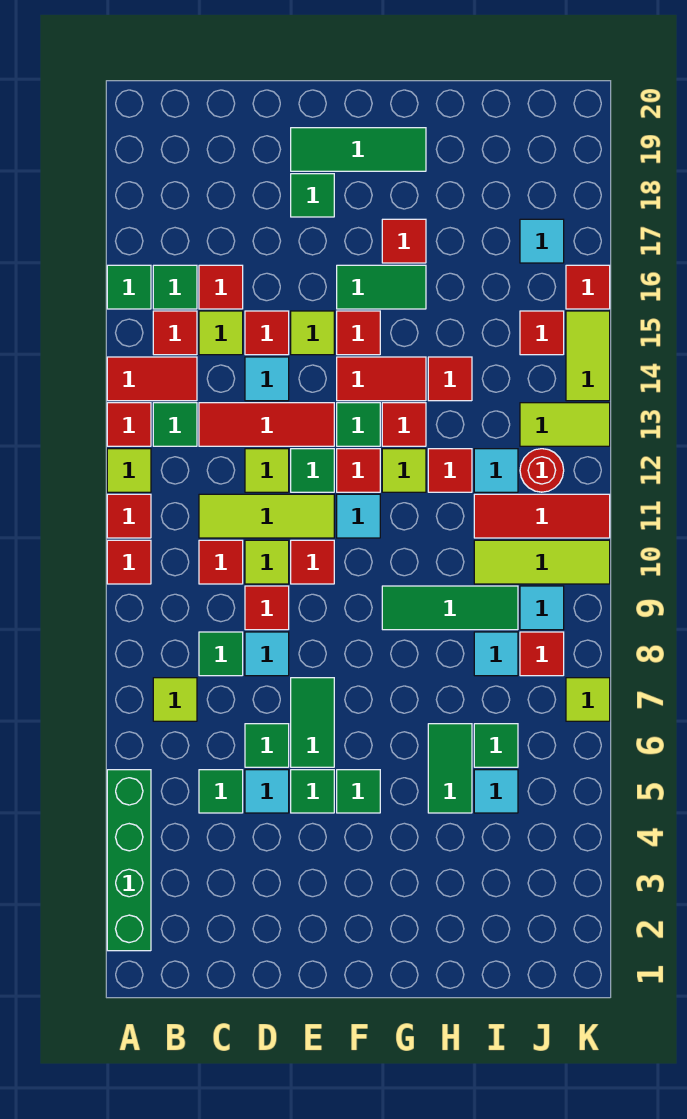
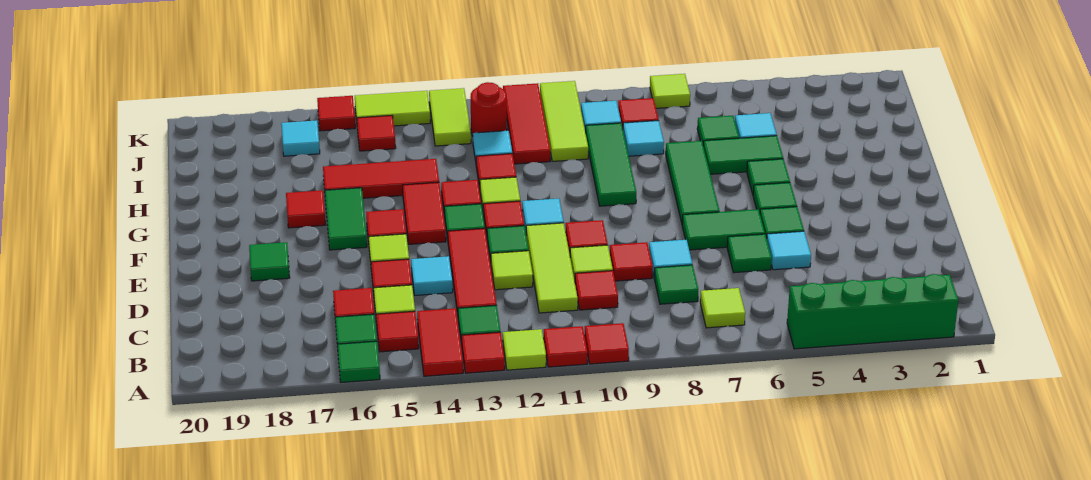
green tile C5 level 1 -> green tile G5 level 1
green tile E19:G19 level 1 -> green tile F7:H7 level 1
red tile H14 level 1 -> red tile H14:H16 level 1

